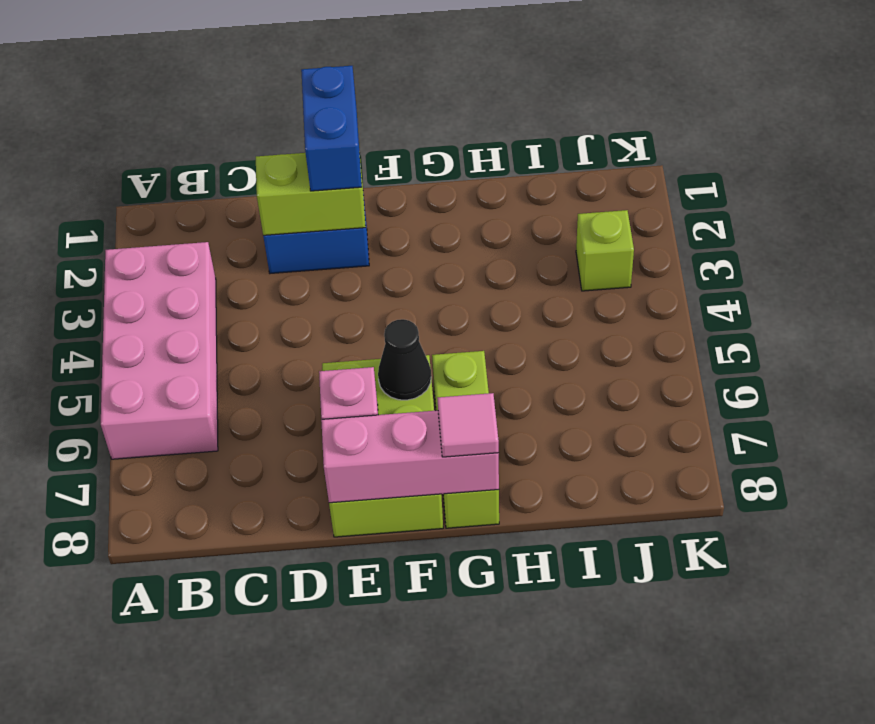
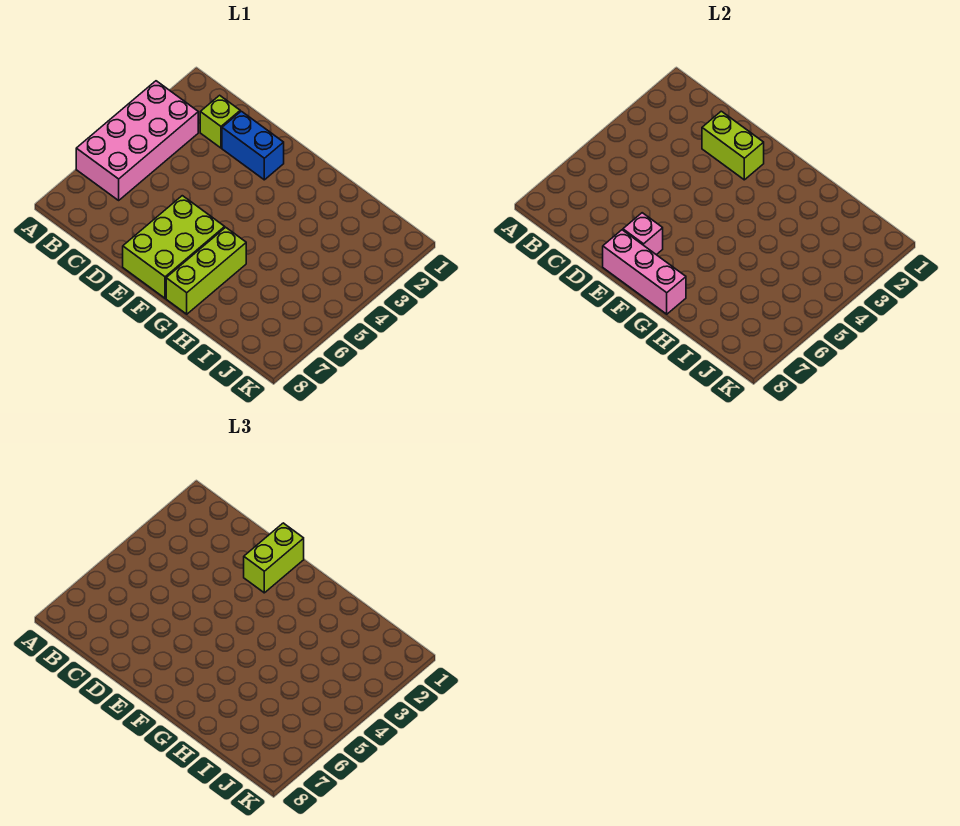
blue brick E1:E2 level 3 -> lime brick E1:E2 level 3
black cone F6 level 2 -> none
pink tile G8 level 3 -> none
lime brick J3 level 1 -> lime brick C2 level 1

